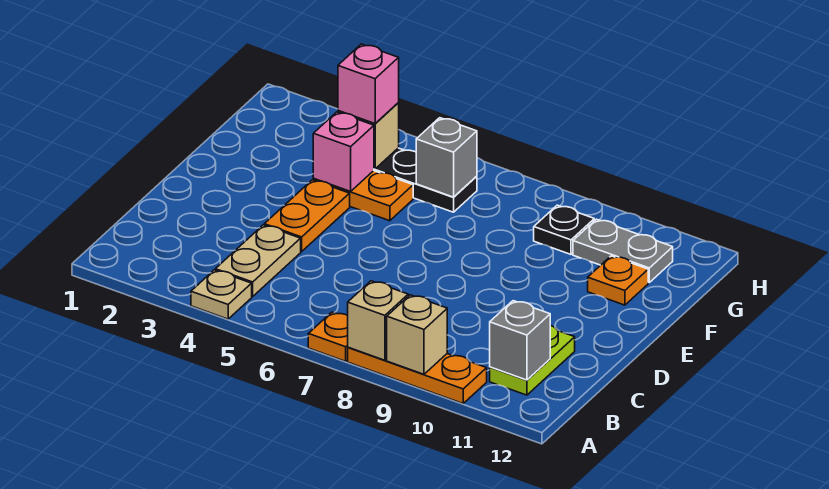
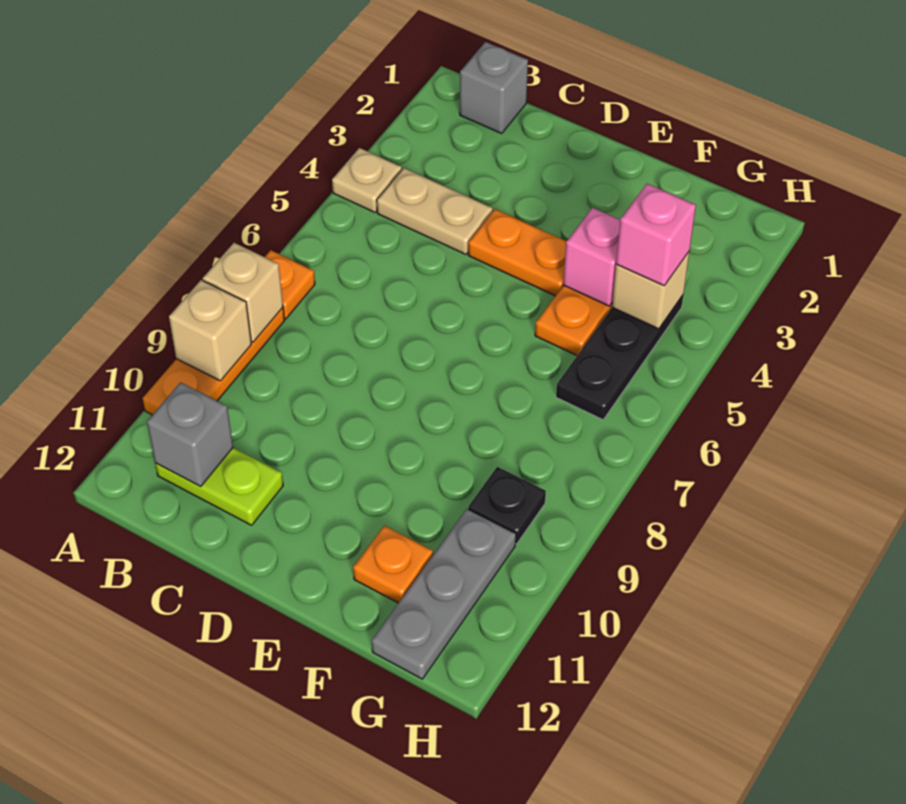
grey brick G6 level 2 -> grey brick B1 level 1
grey plate G10:G11 level 1 -> grey plate G10:G12 level 1

